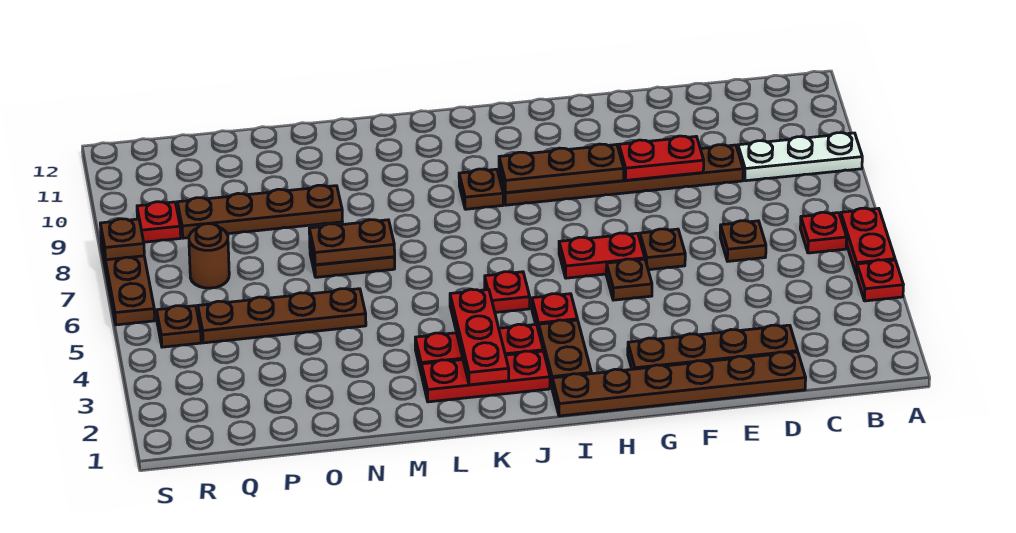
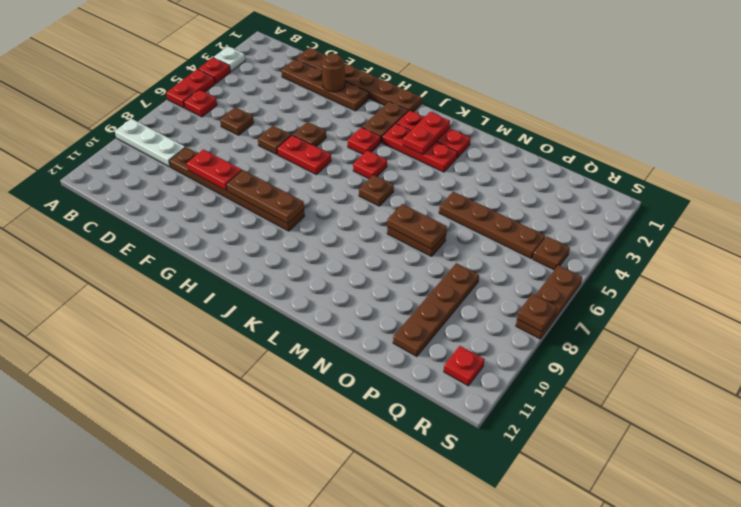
none -> white plate A3 level 1
brown plate J9 level 1 -> brown plate K6 level 1
red plate K2:K4 level 2 -> red plate K2:K3 level 2
brown plate N9:Q9 level 1 -> brown plate P8:P11 level 1
brown round brick Q7 level 1 -> brown round brick F2 level 2
red plate R9 level 1 -> red plate R11 level 1

